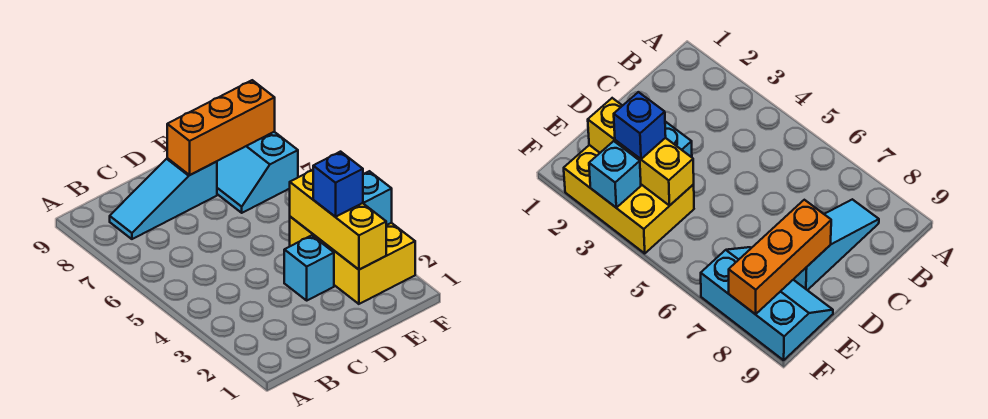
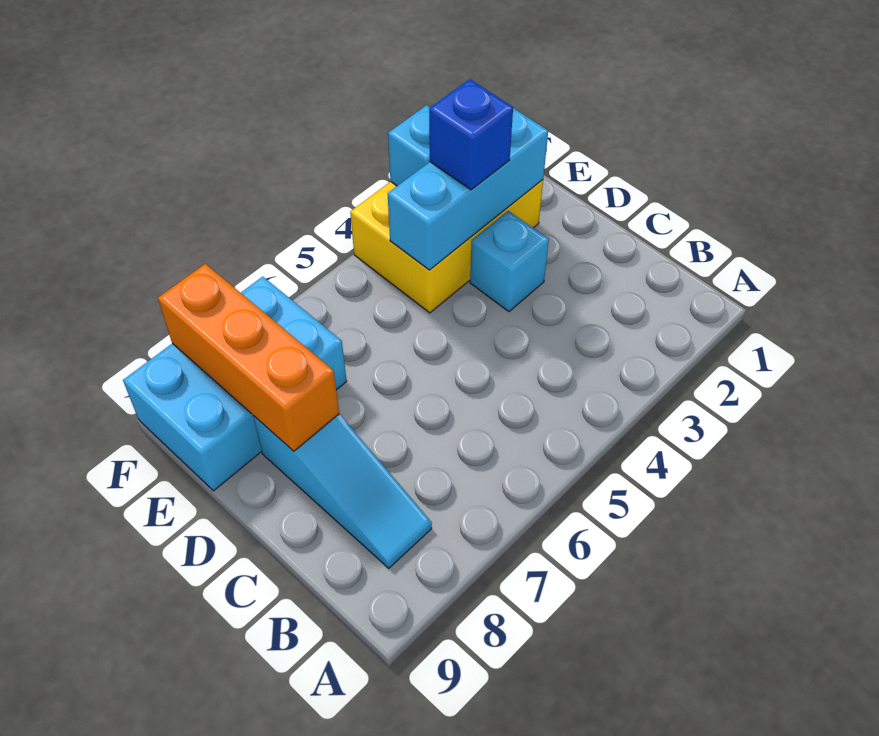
yellow brick E2:E4 level 2 -> cyan brick E2:E4 level 2
cyan slope E7:F9 level 1 top F -> cyan brick E7:F9 level 1

